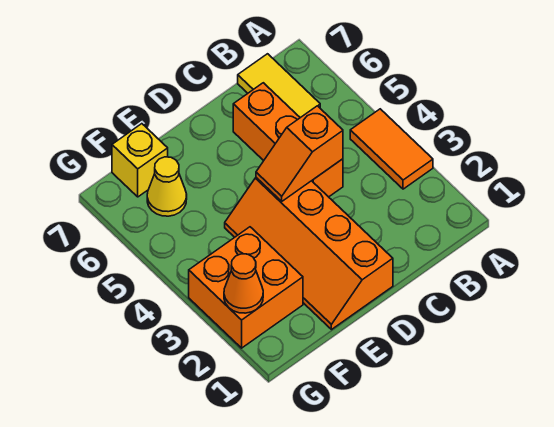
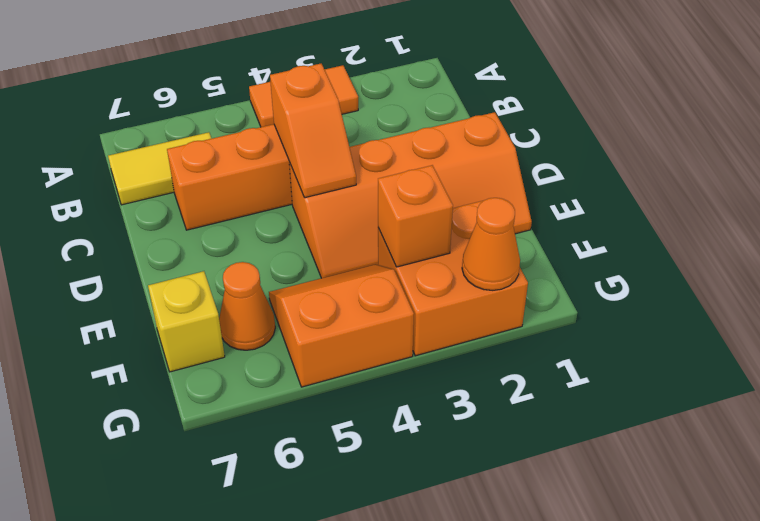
none -> orange brick F3 level 2
none -> orange slope F4:G5 level 1 top G
yellow cone F6 level 1 -> orange cone F6 level 1

